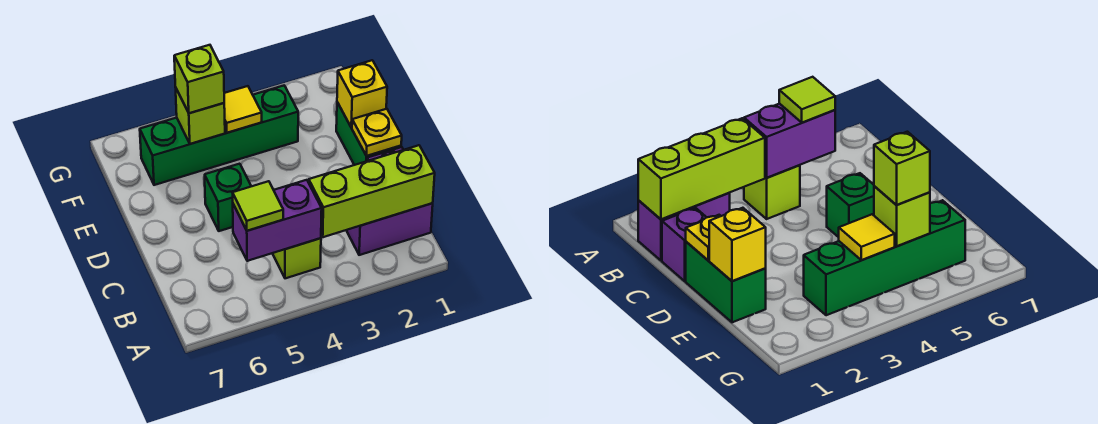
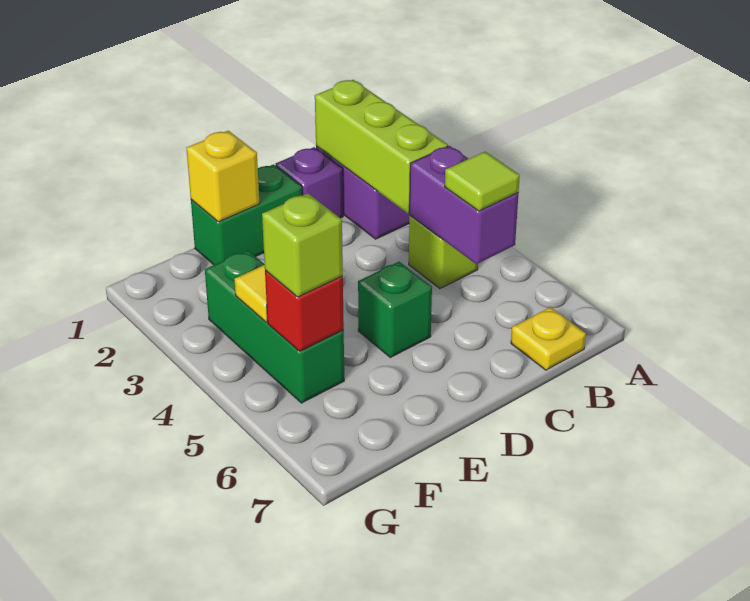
yellow plate D1 level 2 -> yellow plate B7 level 1
green brick F3:F6 level 1 -> green brick F3:F5 level 1
lime brick F5 level 2 -> red brick F5 level 2

